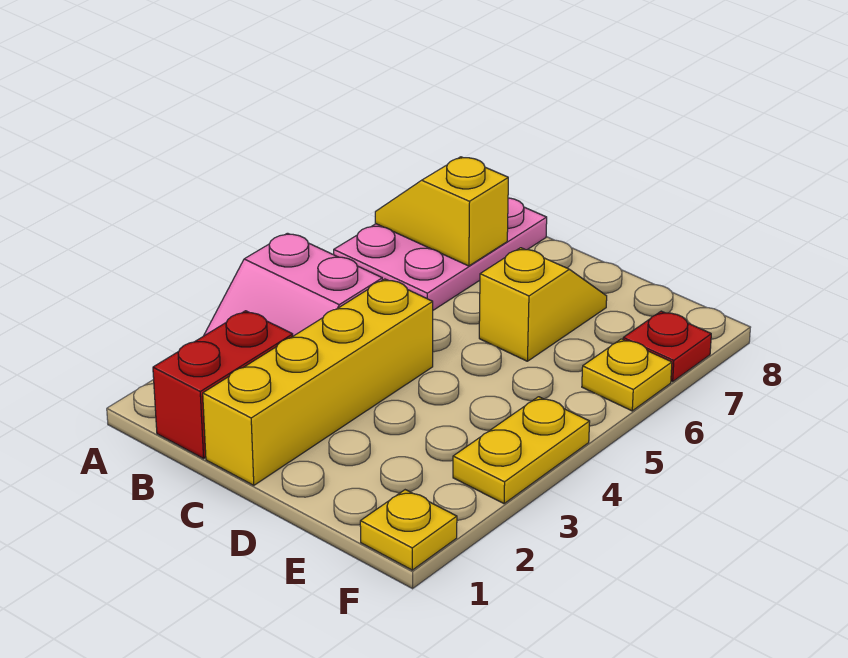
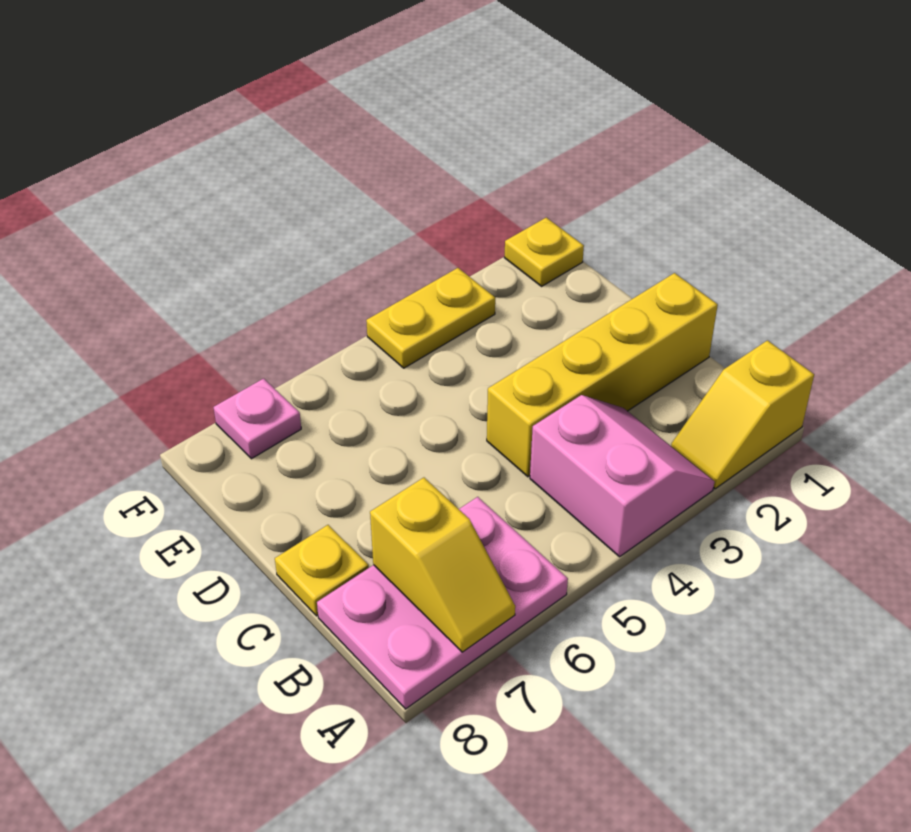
red brick B1:B2 level 1 -> none
yellow slope D6:D7 level 1 top 6 -> yellow slope A1:A2 level 1 top 1
yellow plate F6 level 1 -> yellow plate C8 level 1
red plate F7 level 1 -> pink plate F7 level 1

